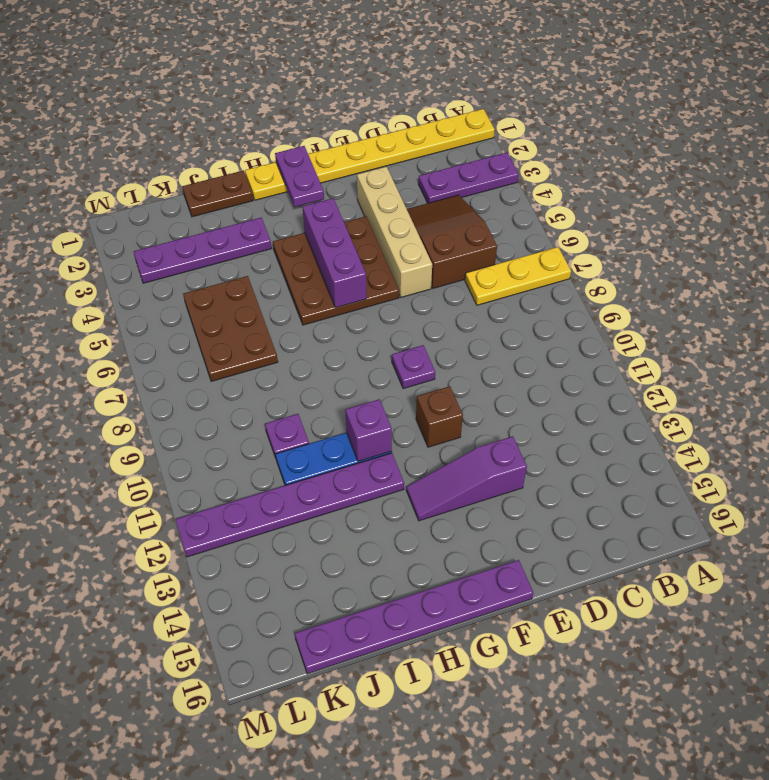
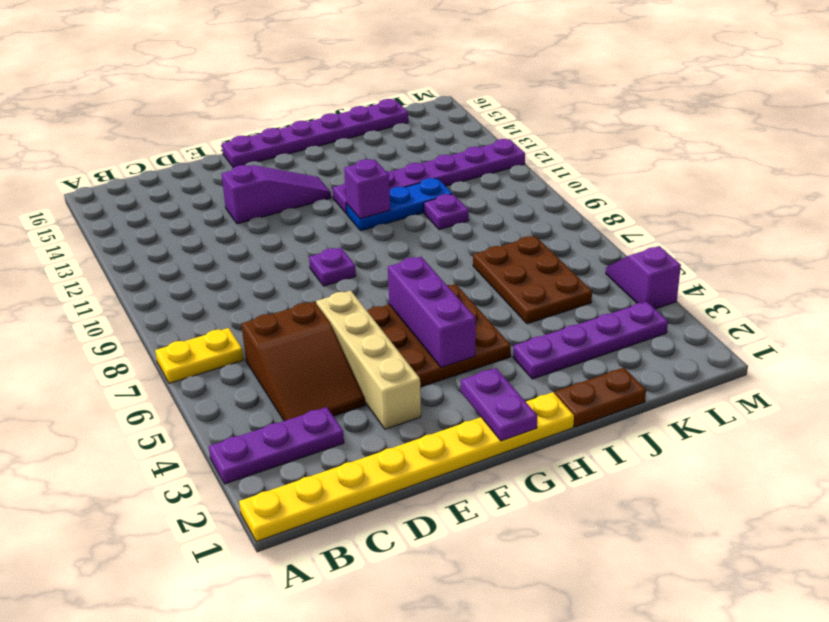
yellow plate A7:C7 level 1 -> yellow plate A7:B7 level 1
brown brick F11 level 1 -> none
none -> purple slope M4:M5 level 1 top 4

